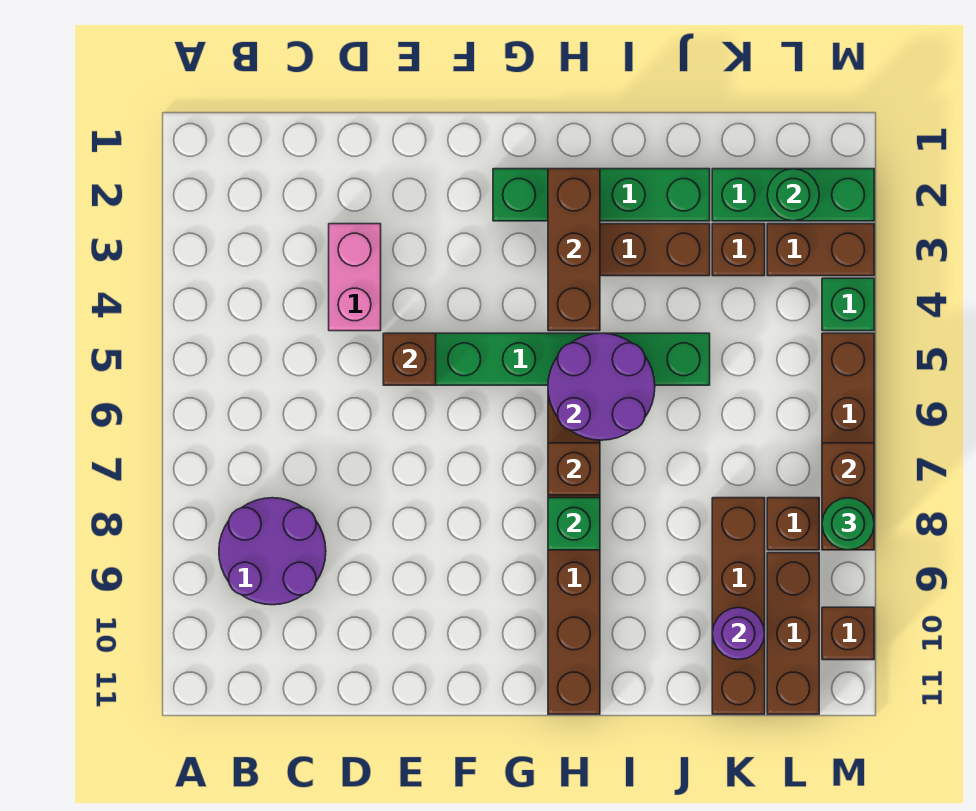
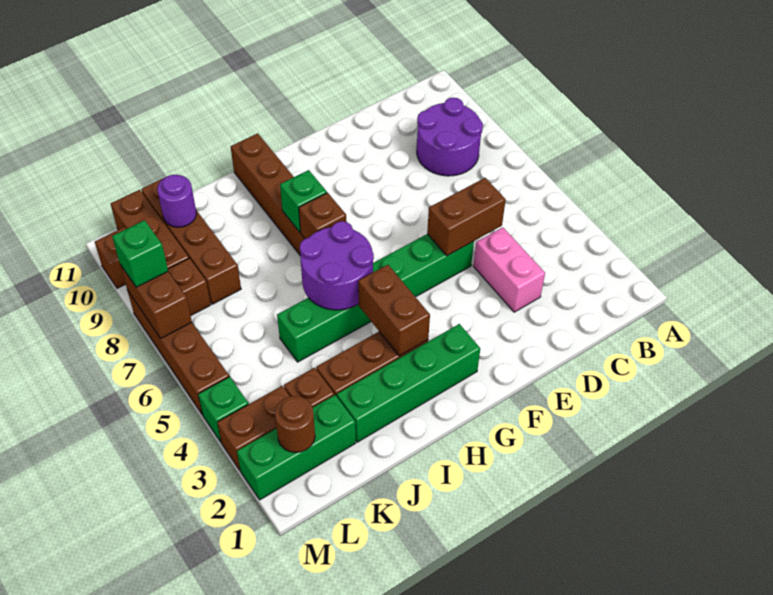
brown brick E5 level 2 -> brown brick D5:E5 level 2
brown brick H2:H4 level 2 -> brown brick H3:H4 level 2
green round brick L2 level 2 -> brown round brick L2 level 2
green round brick M8 level 3 -> green brick M8 level 3

